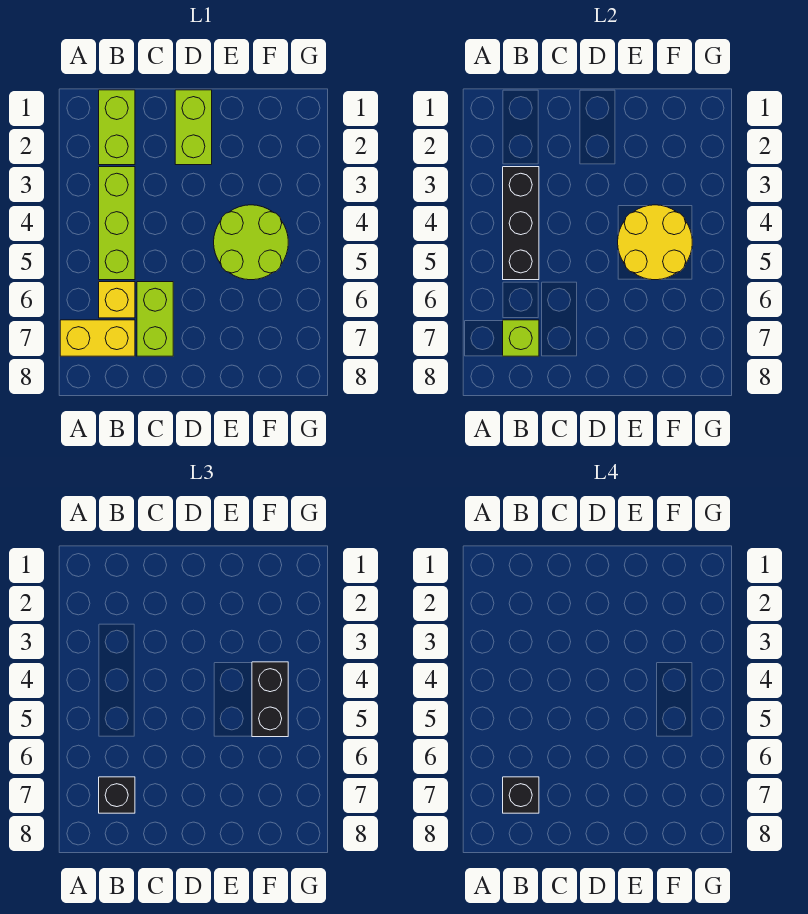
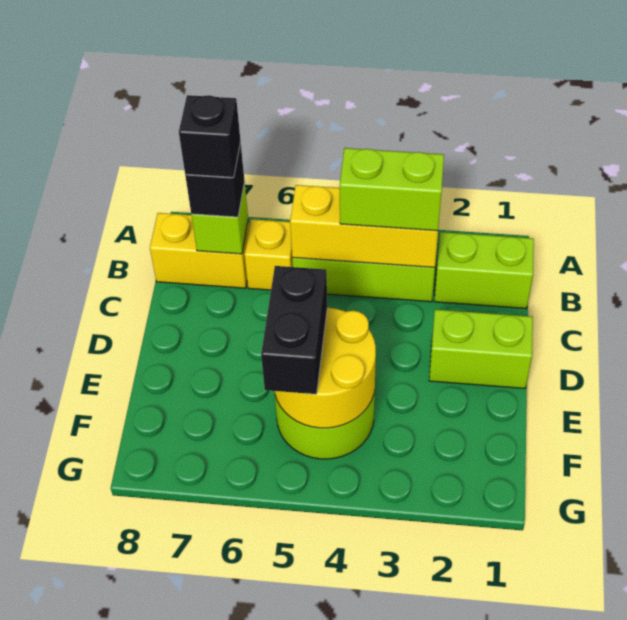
yellow brick A7:B7 level 1 -> yellow brick B7:B8 level 1
black brick B3:B5 level 2 -> yellow brick B3:B5 level 2
lime brick C6:C7 level 1 -> lime brick B3:B4 level 3
black brick F4:F5 level 3 -> black brick E5:F5 level 3

